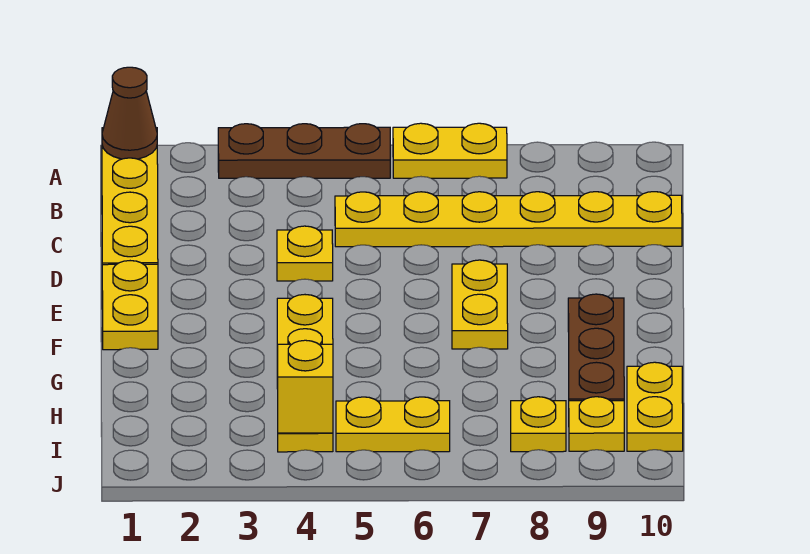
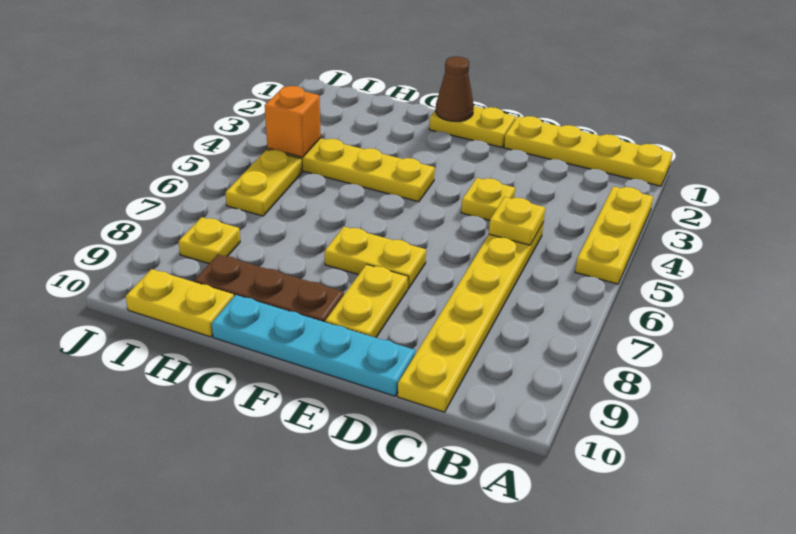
brown cone A1 level 2 -> brown cone F1 level 2
brown plate A3:A5 level 1 -> yellow plate A3:A5 level 1
yellow plate A6:A7 level 1 -> yellow plate E8:E9 level 1
none -> cyan plate D10:G10 level 1
yellow brick I4 level 2 -> orange brick I4 level 2
yellow plate I9 level 1 -> yellow plate C5 level 2

